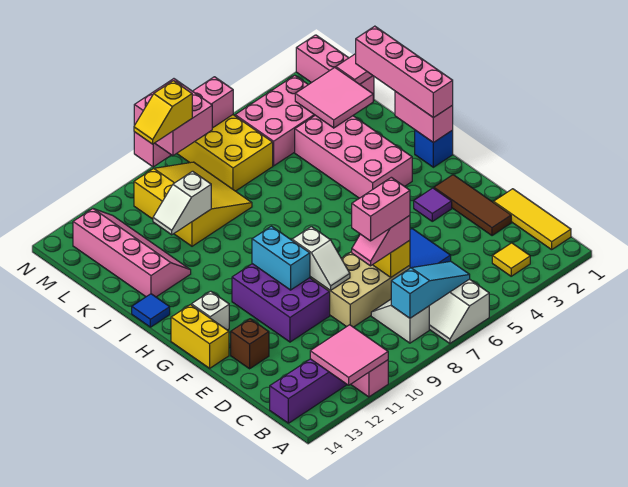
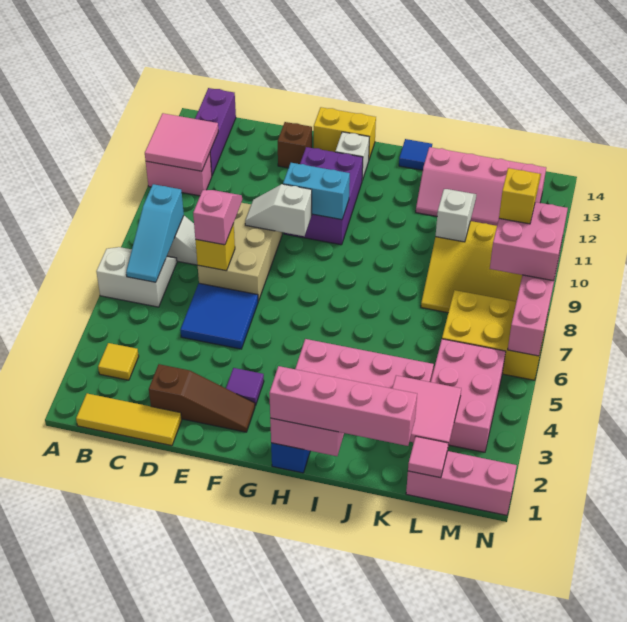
brown tile D2:F2 level 1 -> brown slope D2:F2 level 1 top D
pink brick D7:D8 level 4 -> none
purple brick E10:G11 level 1 -> purple brick F10:G12 level 1

